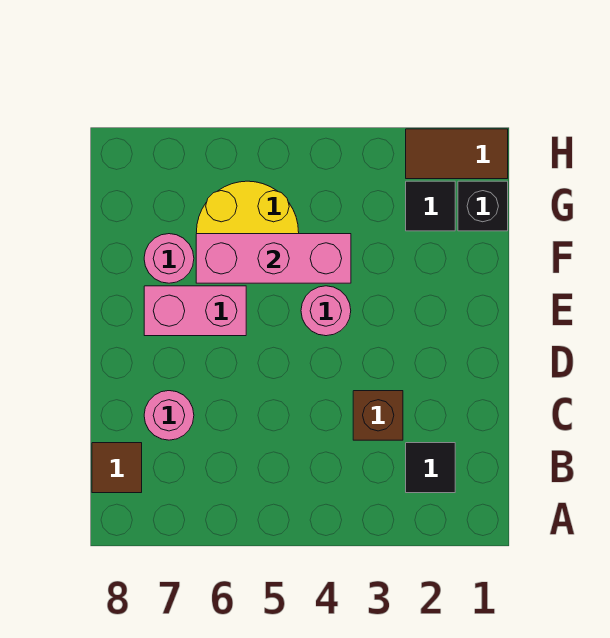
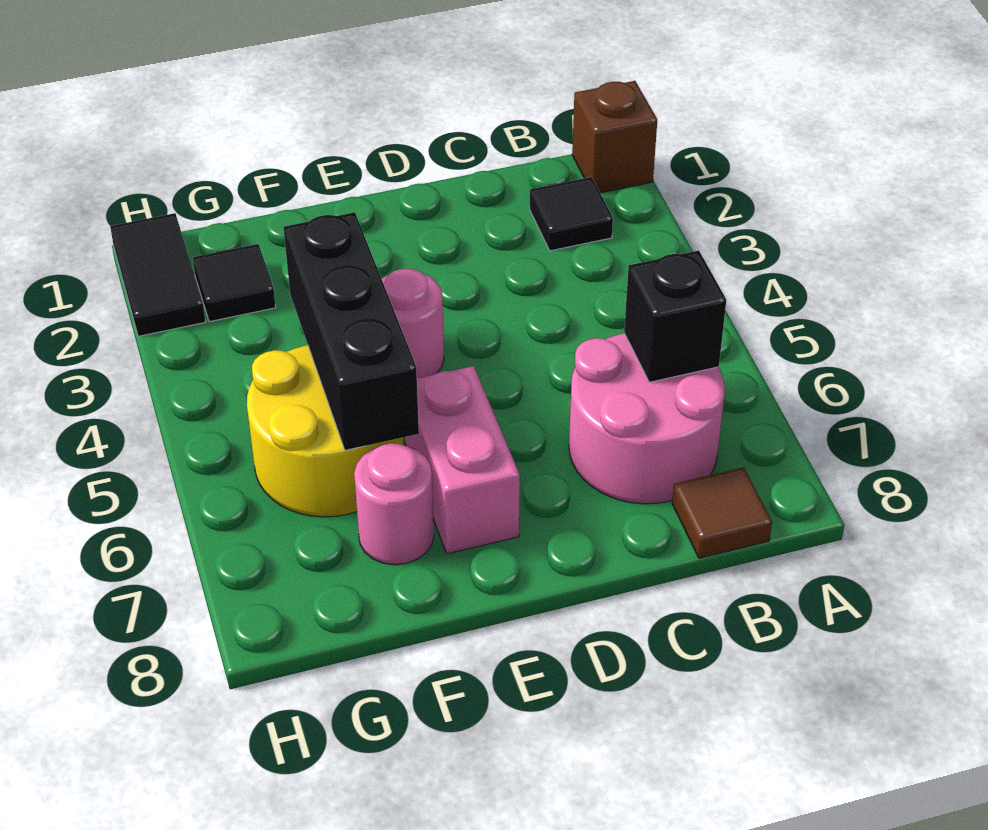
brown brick C3 level 1 -> brown brick A1 level 1
pink round brick C7 level 1 -> pink round brick B6:C7 level 1
pink brick F4:F6 level 2 -> black brick F4:F6 level 2
black brick G1 level 1 -> black brick B6 level 2
brown tile H1:H2 level 1 -> black tile H1:H2 level 1

